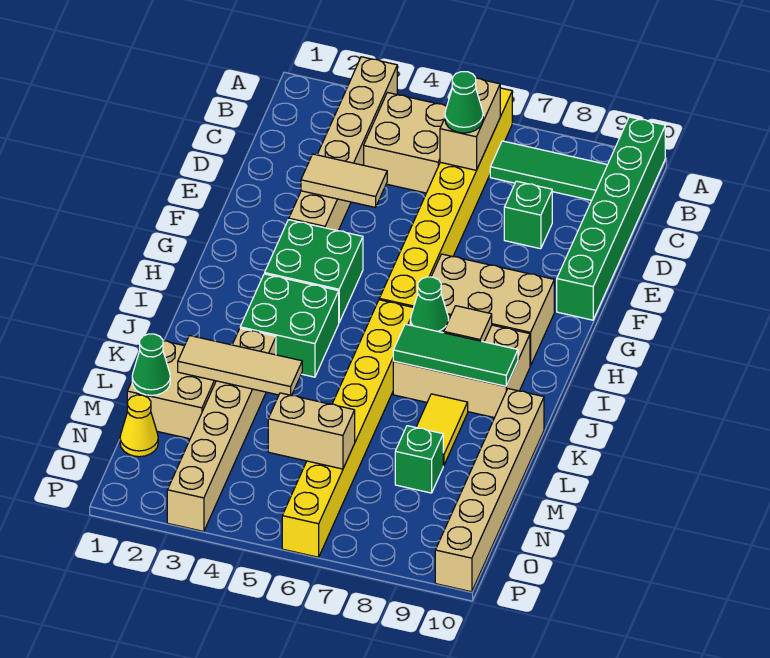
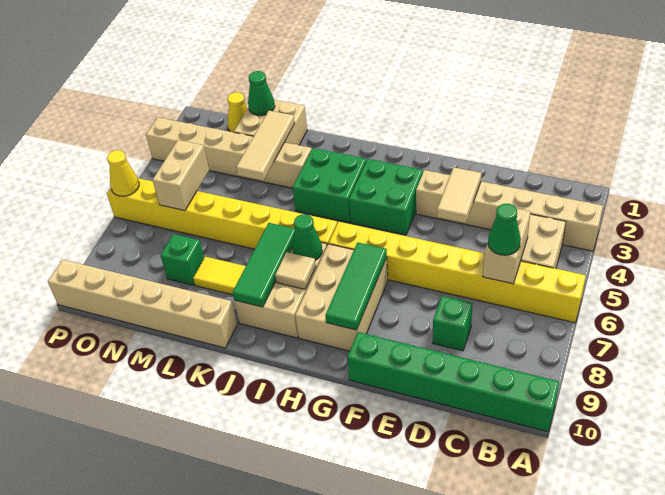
tan brick B6:C6 level 2 -> tan brick C5:C6 level 2
green tile B7:B9 level 1 -> green tile G7:G9 level 2
none -> yellow cone P6 level 2

